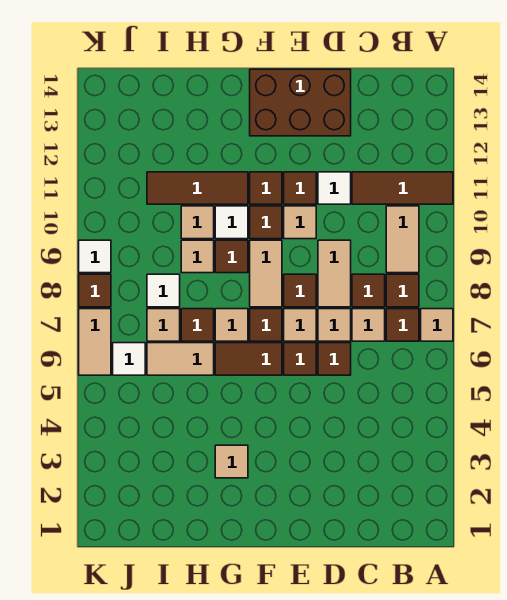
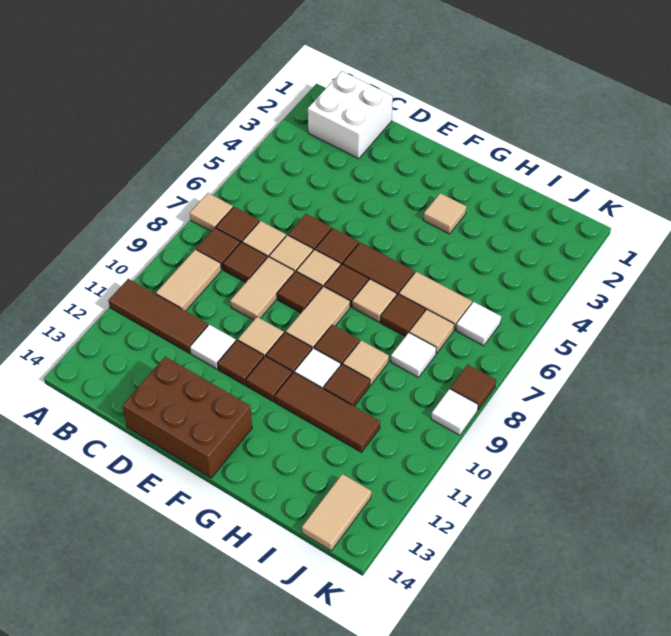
none -> white brick B1:C2 level 1
tan tile H10 level 1 -> brown tile H10 level 1
tan tile K6:K7 level 1 -> tan tile J13:J14 level 1

